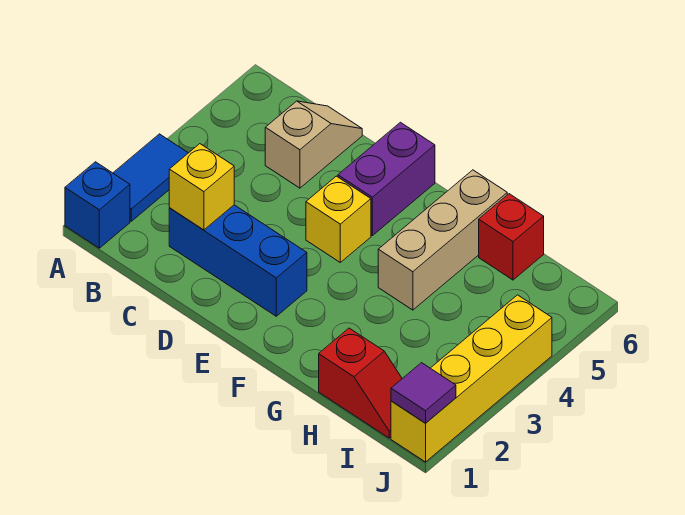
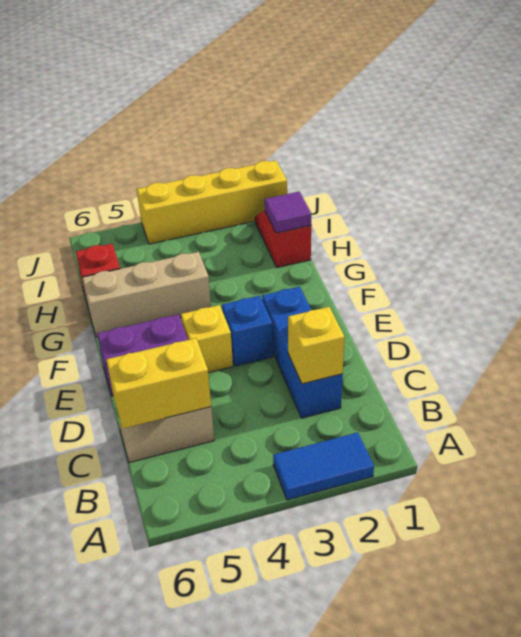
blue brick A1 level 1 -> blue brick E3 level 1
none -> yellow brick C5:C6 level 2
purple tile J1 level 2 -> purple tile H1 level 2

